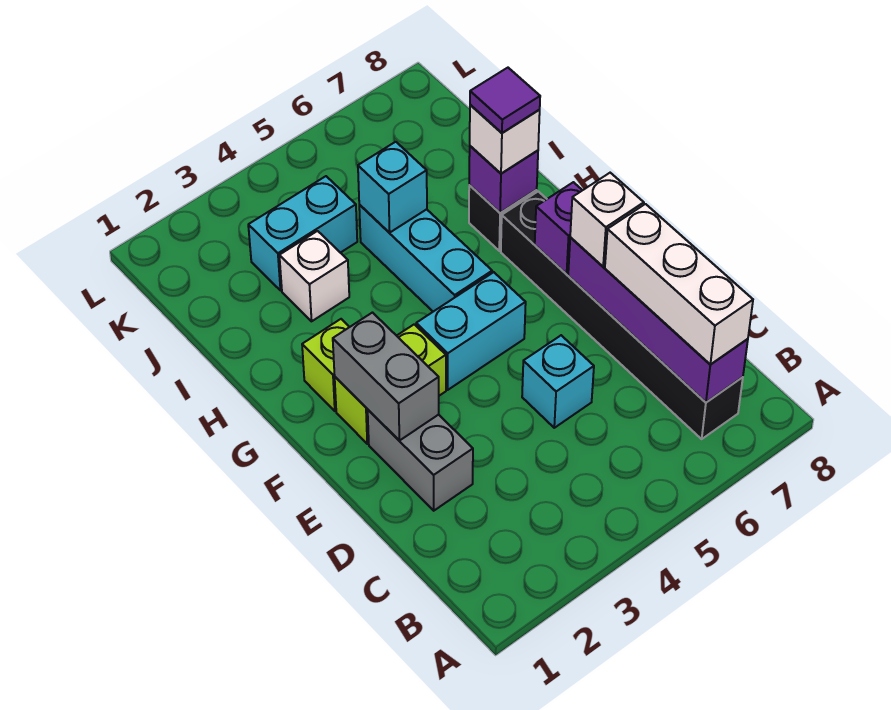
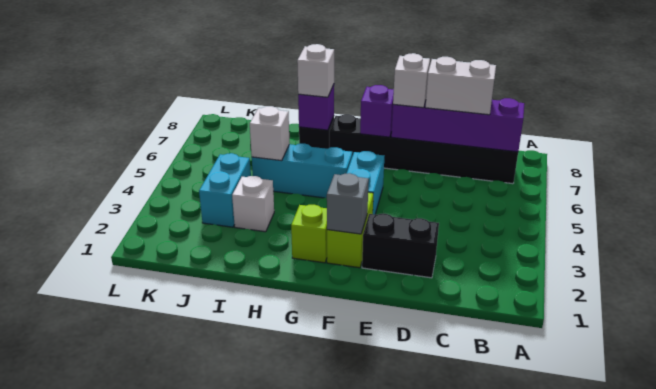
white brick B7:D7 level 3 -> white brick C7:D7 level 3
grey brick D2:E2 level 1 -> black brick D2:E2 level 1
cyan brick D5 level 1 -> none
grey brick E2:F2 level 2 -> grey brick F2 level 2
purple tile H7 level 4 -> none
cyan brick I5 level 2 -> white brick I5 level 2

